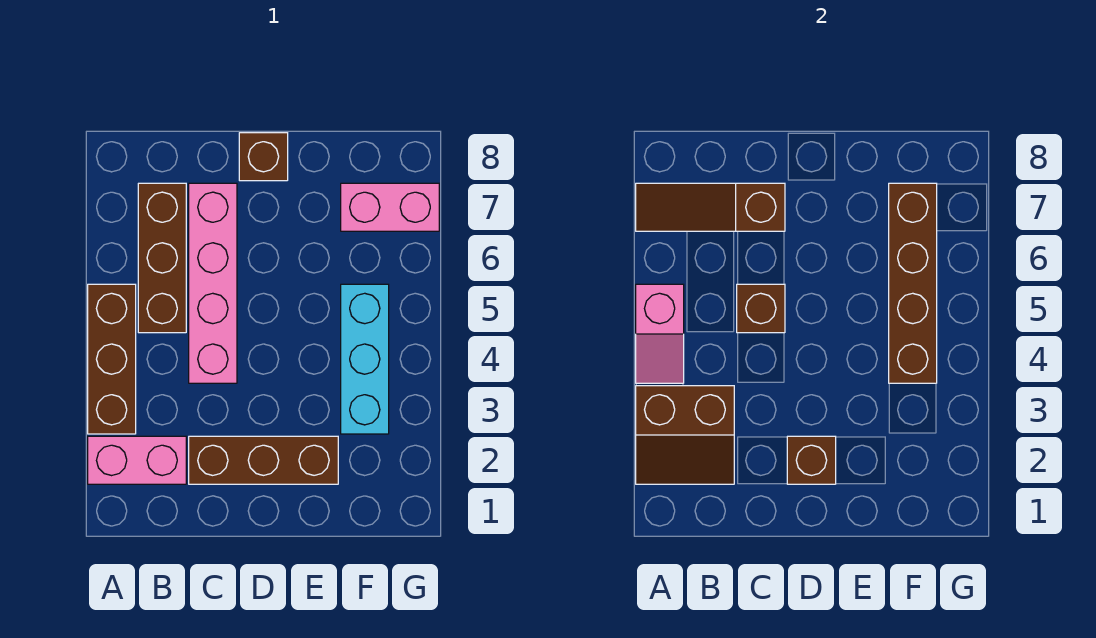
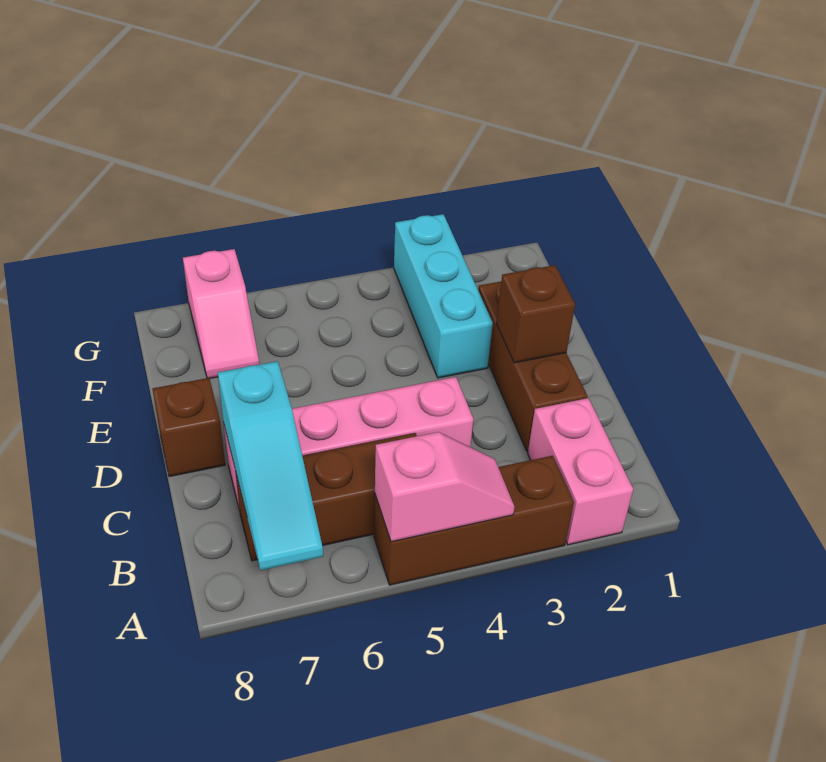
brown slope A2:B3 level 2 top 3 -> none
brown slope A7:C7 level 2 top C -> cyan slope A7:C7 level 2 top C
brown brick C5 level 2 -> none
cyan brick F3:F5 level 1 -> cyan brick E3:G3 level 1
brown brick F4:F7 level 2 -> none
pink brick F7:G7 level 1 -> pink slope F7:G7 level 1 top G

